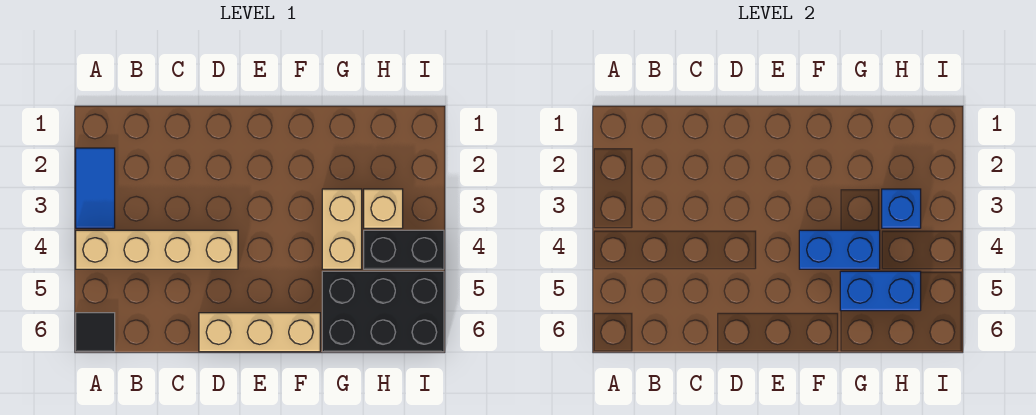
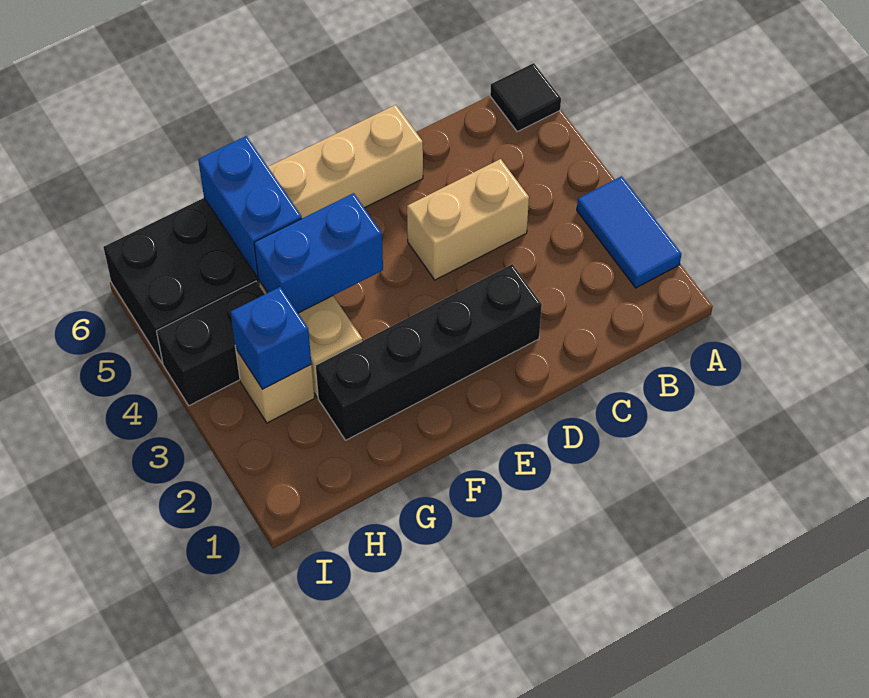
tan brick A4:D4 level 1 -> tan brick C4:D4 level 1
none -> black brick D2:G2 level 1
blue brick G5:H5 level 2 -> blue brick G5:G6 level 2

